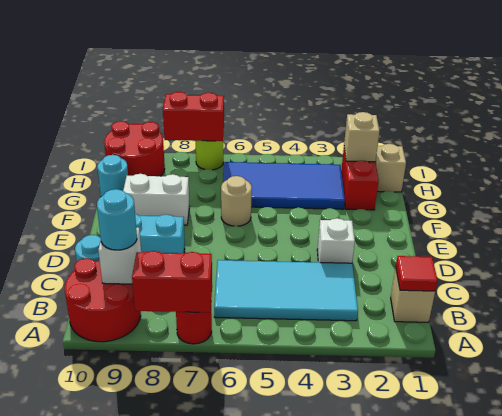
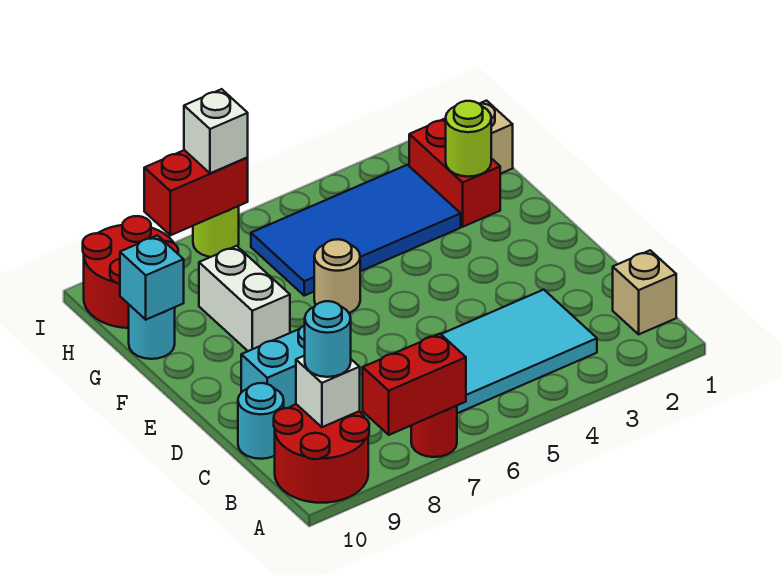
red tile B1 level 2 -> none
white brick D3 level 1 -> white brick I7 level 3
white brick F8:F9 level 1 -> white brick F8:G8 level 1
none -> lime round brick G2 level 2
none -> cyan brick G10 level 2
tan brick H2 level 2 -> none

